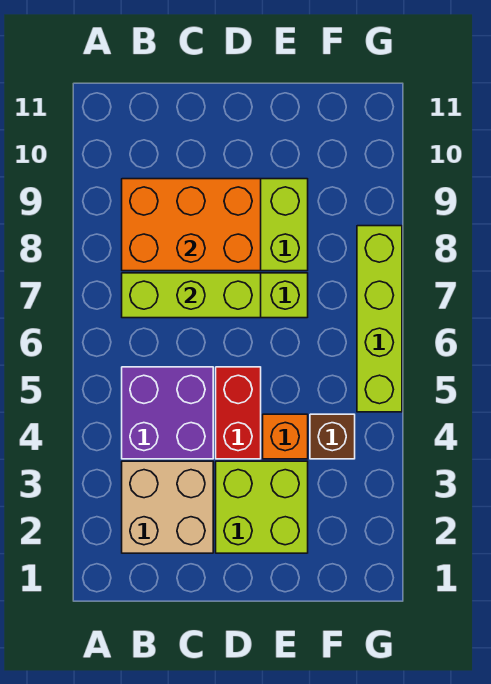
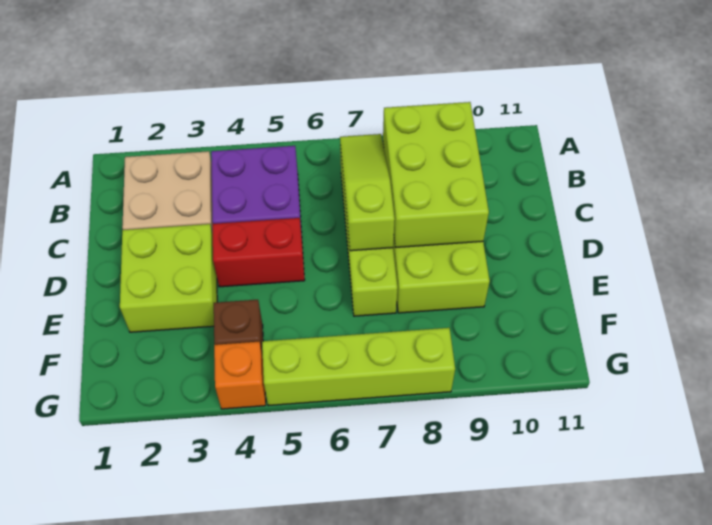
lime brick B7:D7 level 2 -> lime slope B7:D7 level 2 top D
orange brick B8:D9 level 2 -> lime brick B8:D9 level 2
orange brick E4 level 1 -> orange brick G4 level 1

